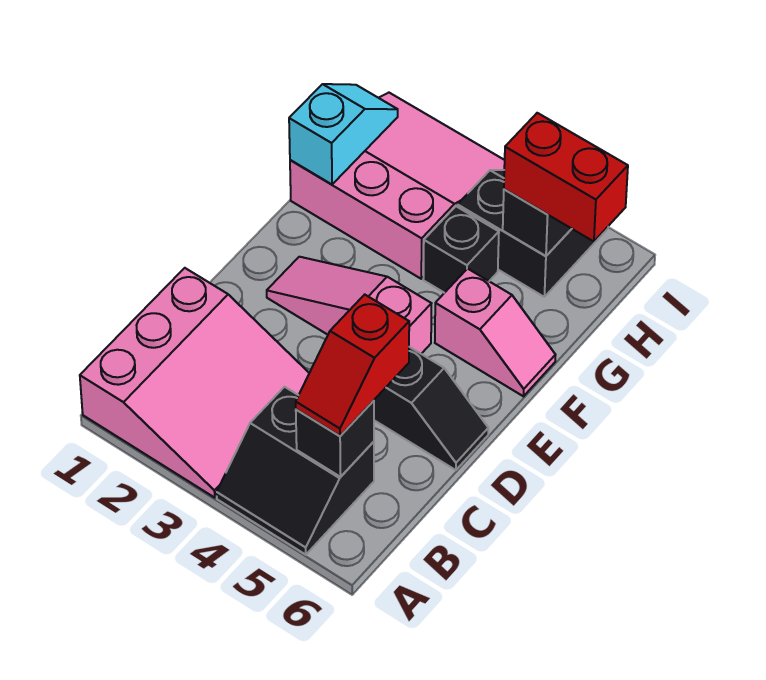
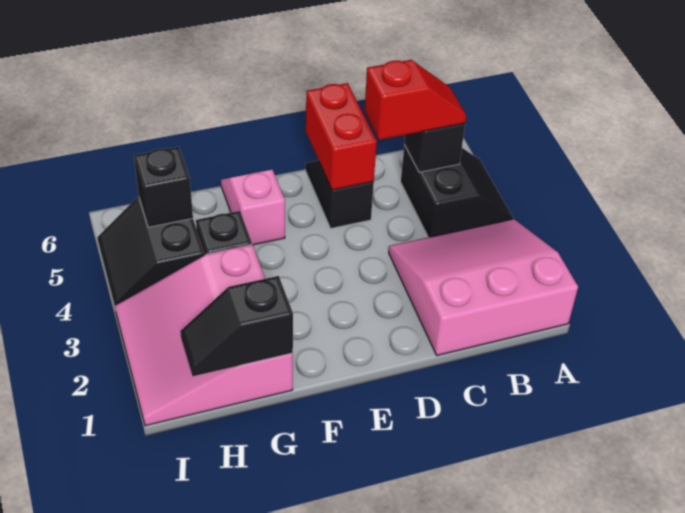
pink slope E2:E4 level 1 top 4 -> none
cyan slope G1:H1 level 2 top G -> black slope G1:H1 level 2 top G
red brick H5:H6 level 3 -> red brick D5:D6 level 2

